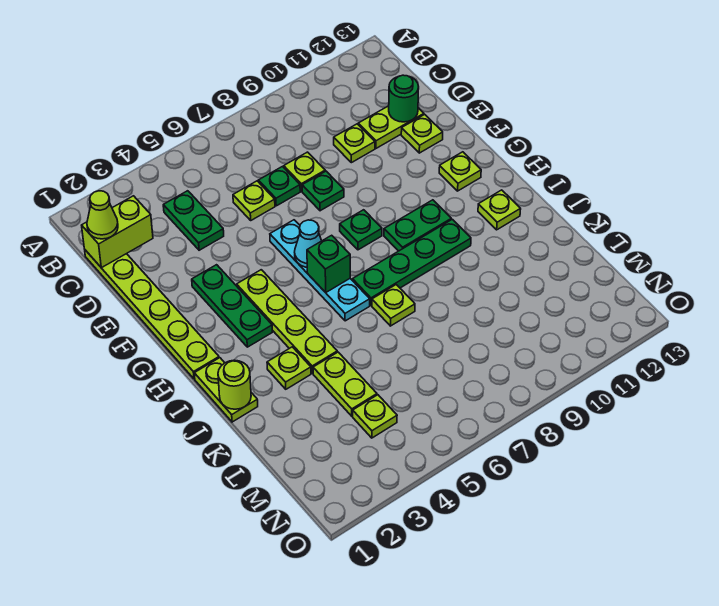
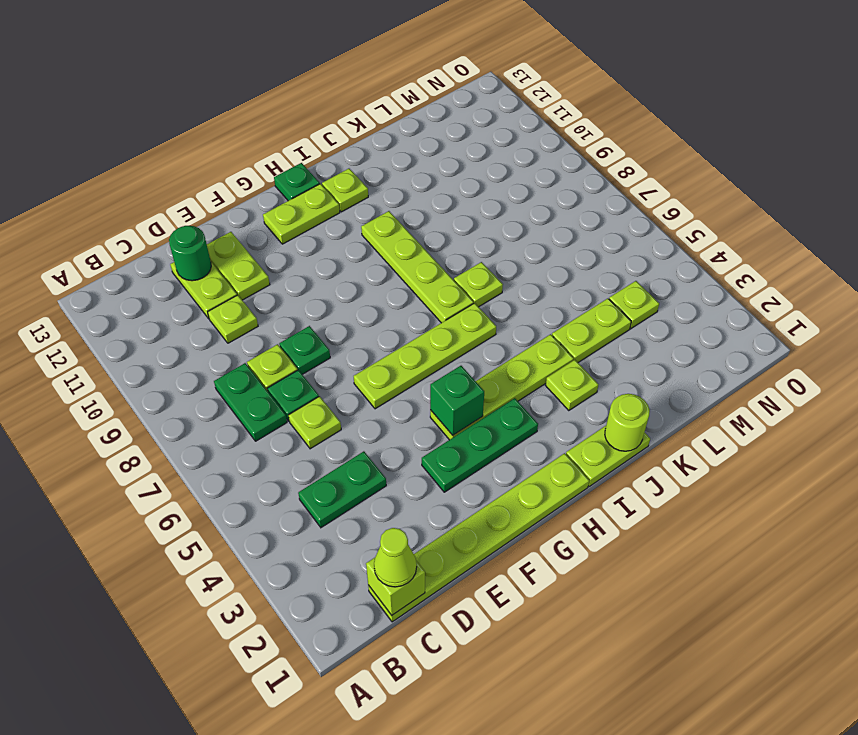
lime brick C1:C2 level 2 -> lime brick C1 level 2
lime plate E12 level 1 -> lime plate E11:E12 level 1
cyan plate F6:I6 level 1 -> lime plate F6:I6 level 1
cyan cone G6 level 2 -> none
green plate G8 level 1 -> green plate H13 level 1
lime plate G12 level 1 -> lime plate G12:H12 level 1
green brick H6 level 2 -> green brick G4 level 2
green plate H9:H10 level 1 -> green plate C7:C8 level 1
green plate I7:I10 level 1 -> lime plate I7:I10 level 1

